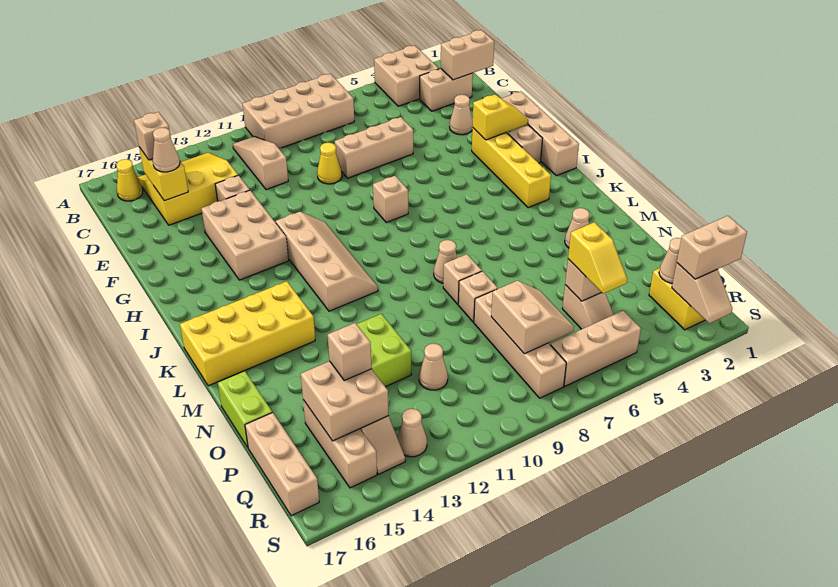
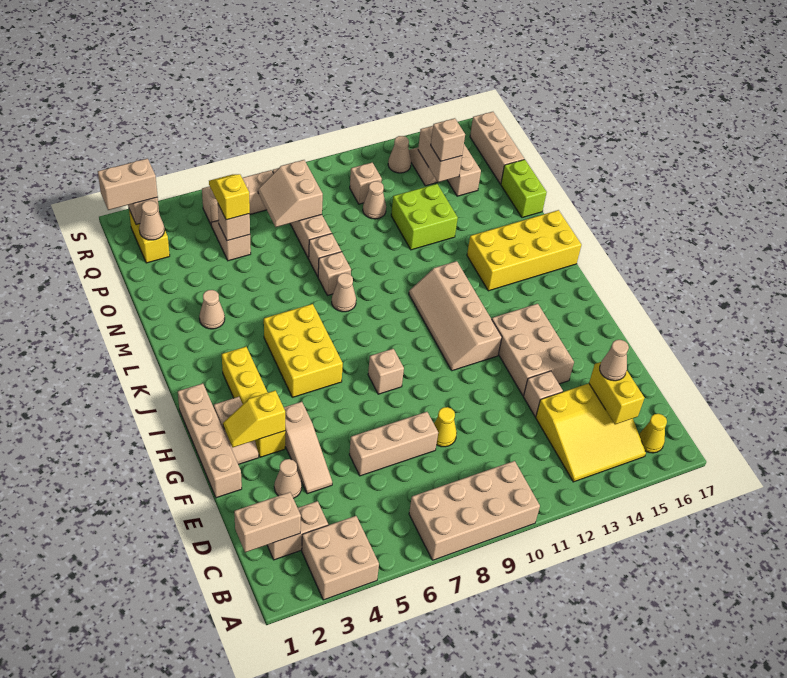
tan slope B11:D11 level 1 top D -> tan slope E4:G4 level 1 top G
tan brick C15 level 3 -> tan brick Q11 level 1
none -> yellow brick I5:K6 level 1
tan brick P14:Q15 level 2 -> tan brick P14:Q14 level 2

